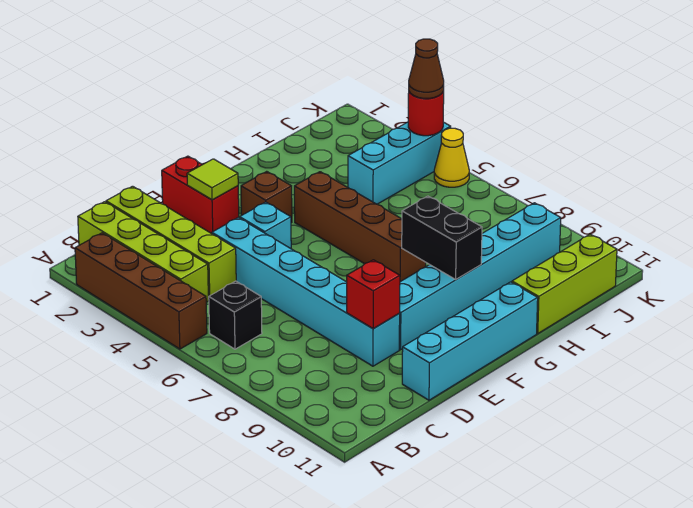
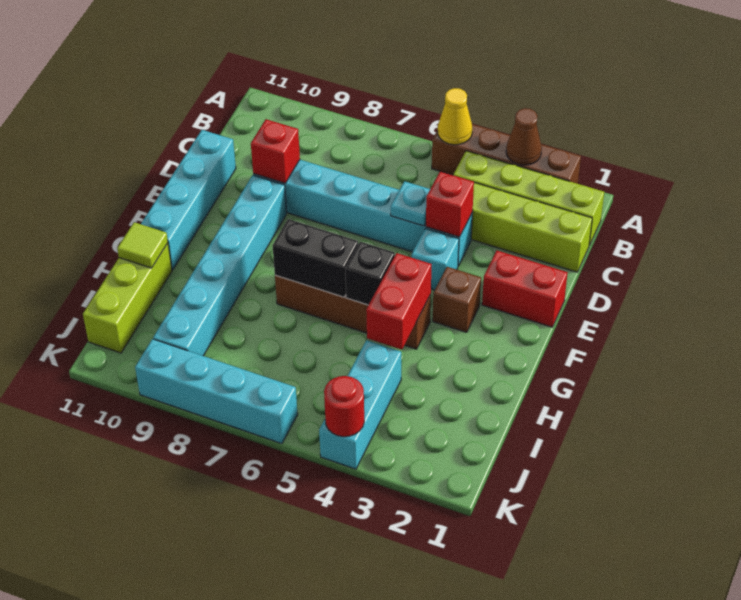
black brick B6 level 1 -> black brick G5 level 2
none -> red brick D4 level 2
none -> cyan plate D5 level 2
lime tile E2 level 2 -> lime tile H11 level 2
none -> red brick G4:H4 level 2
black brick G8:G9 level 2 -> black brick G6:G7 level 2
brown cone K4 level 3 -> brown cone A3 level 2
yellow cone K5 level 1 -> yellow cone A5 level 2
none -> cyan brick K6:K9 level 1

